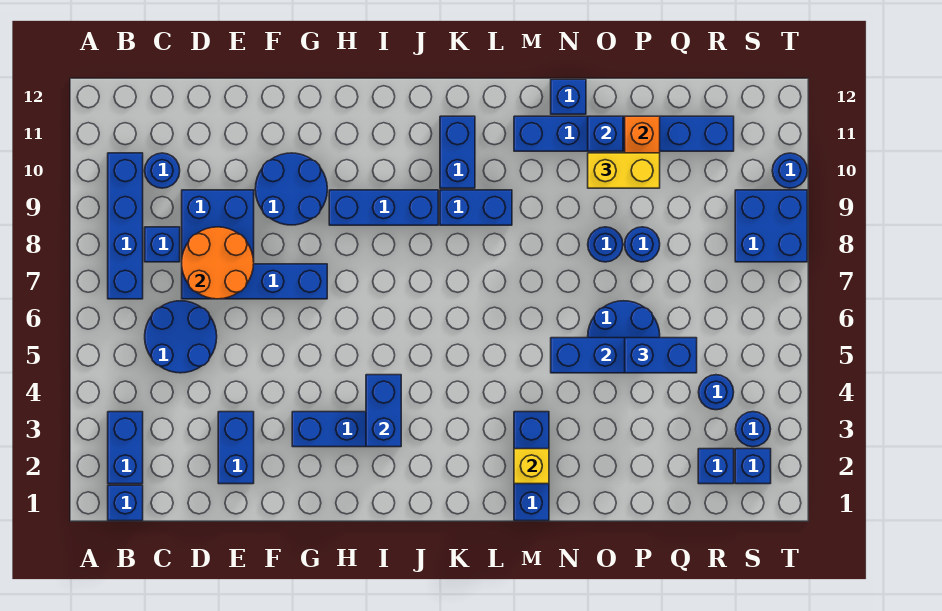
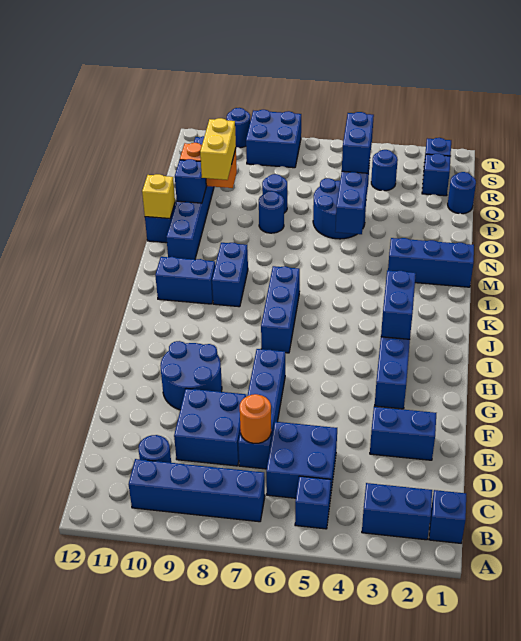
blue round brick C5:D6 level 1 -> blue brick C5:D6 level 1
blue brick C8 level 1 -> blue brick B5 level 1
orange round brick D7:E8 level 2 -> orange round brick D7 level 2
blue brick H9:J9 level 1 -> blue brick I7:K7 level 1
blue brick I3:I4 level 2 -> blue brick I3:J3 level 2
yellow brick M2 level 2 -> yellow brick N12 level 2
blue round brick S3 level 1 -> blue round brick Q1 level 1

